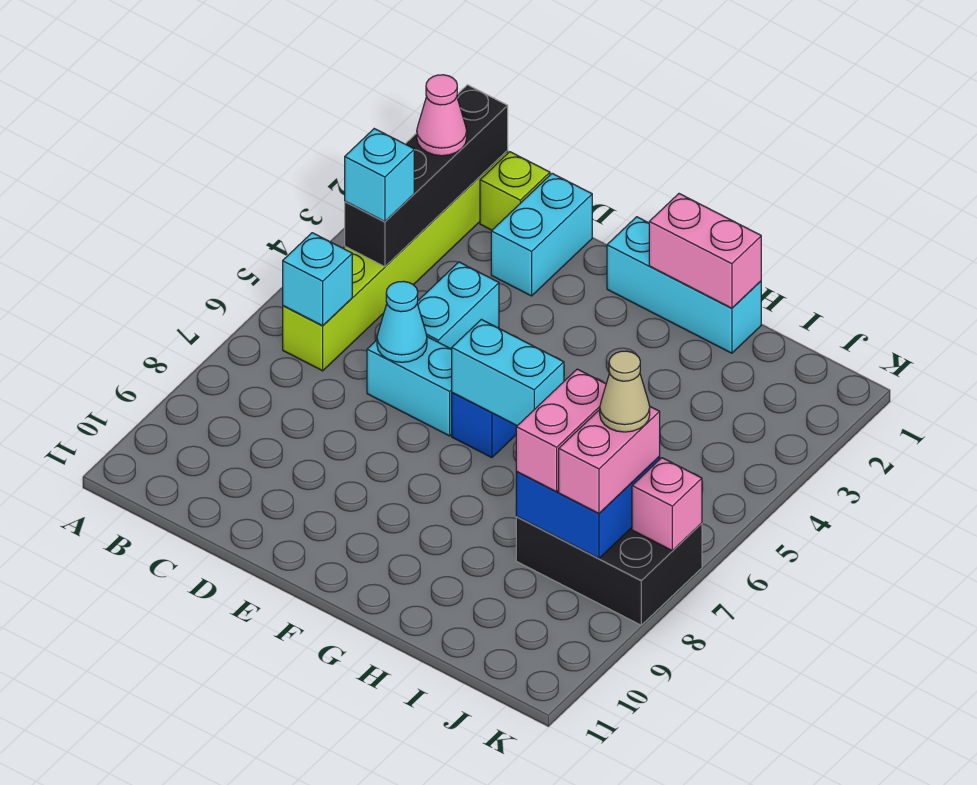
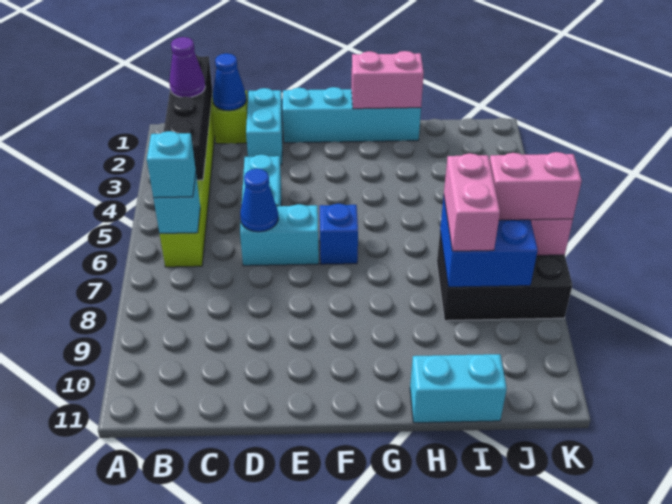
pink cone B2 level 3 -> purple cone B2 level 3
cyan brick B4 level 3 -> cyan brick B6 level 3
none -> blue cone C1 level 2
cyan cone D6 level 2 -> blue cone D6 level 2
cyan brick F1:H1 level 1 -> cyan brick E1:H1 level 1
cyan brick F6:G6 level 2 -> cyan brick H11:I11 level 1
pink brick J7:J8 level 3 -> pink brick J7:K7 level 3
tan cone J7 level 4 -> none

